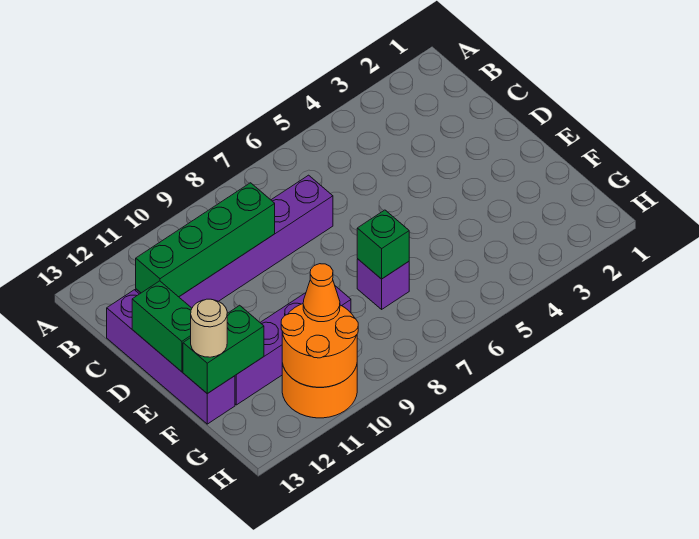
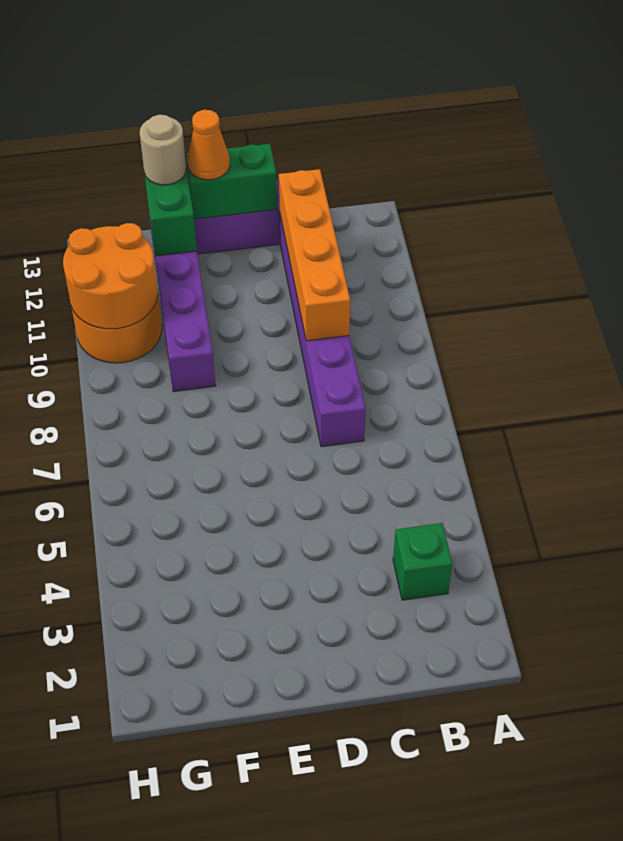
green brick C9:C12 level 2 -> orange brick C9:C12 level 2
purple brick F7 level 1 -> none
green brick F7 level 2 -> green brick B3 level 1
orange cone G10 level 3 -> orange cone E13 level 3

